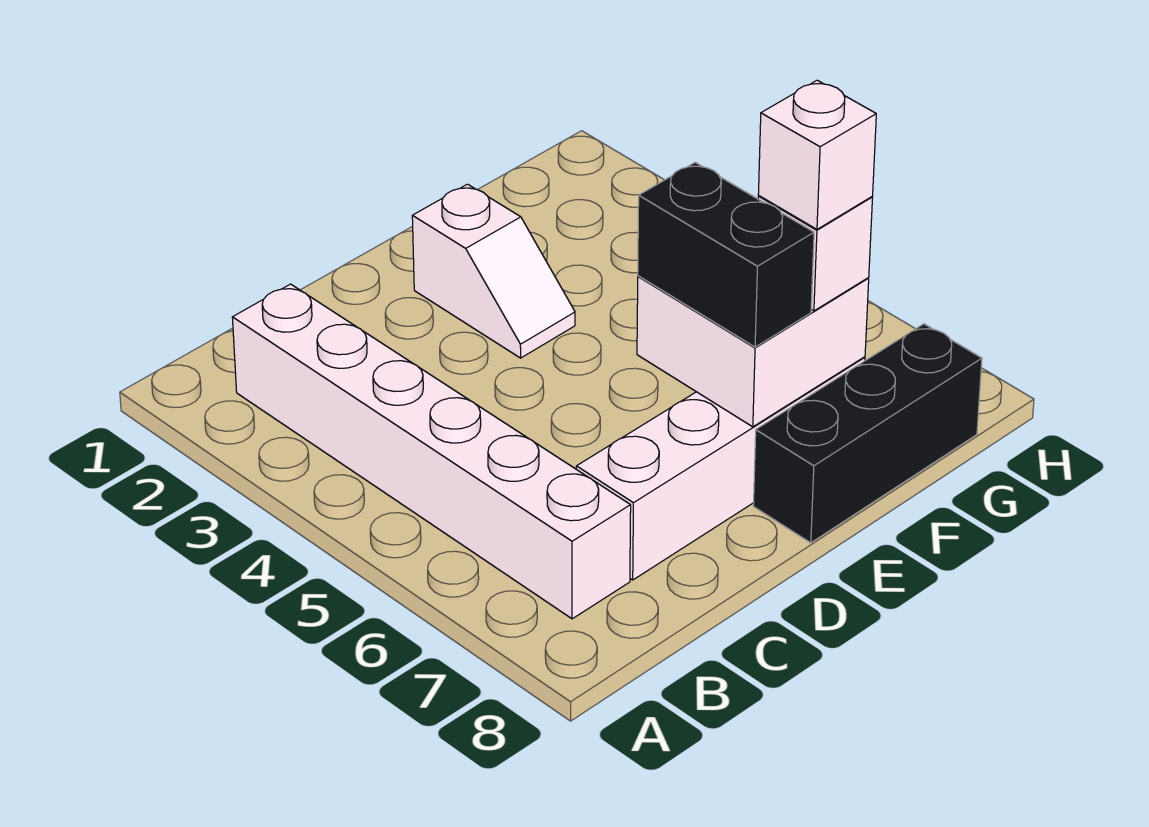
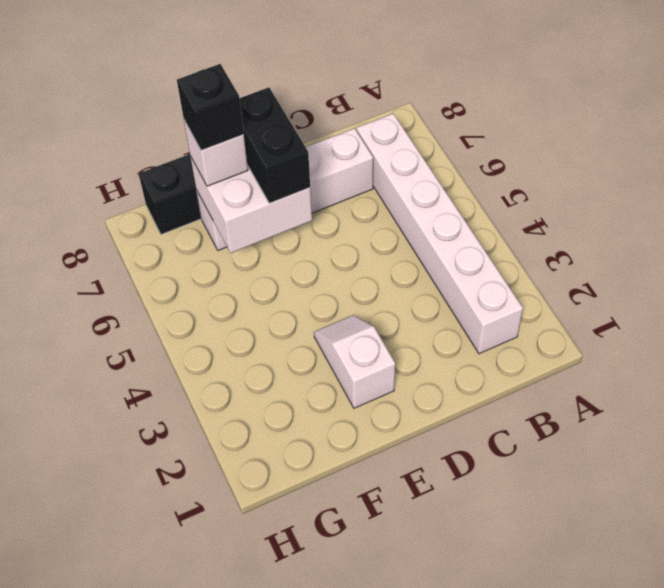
white brick F7 level 4 -> black brick F7 level 4

